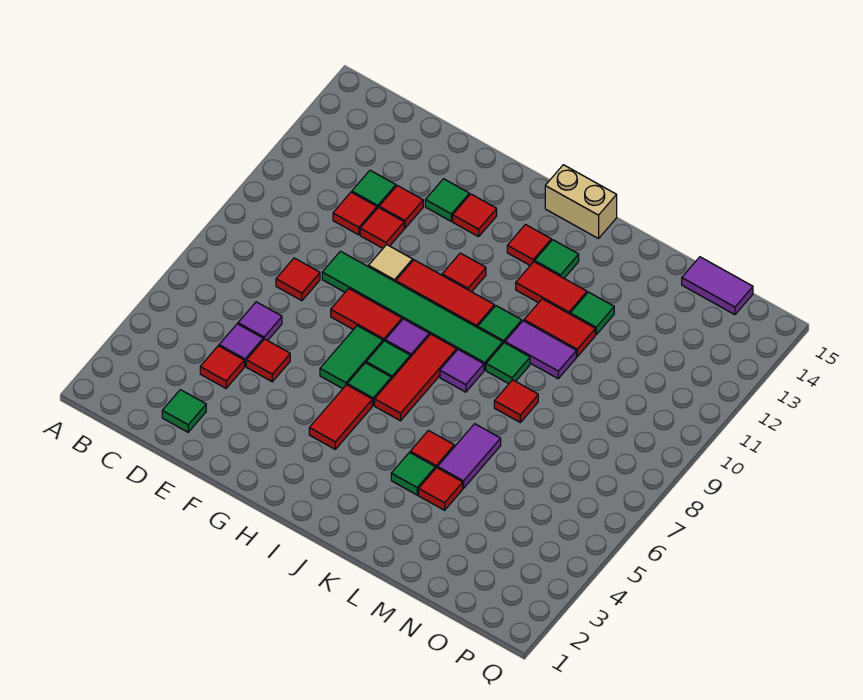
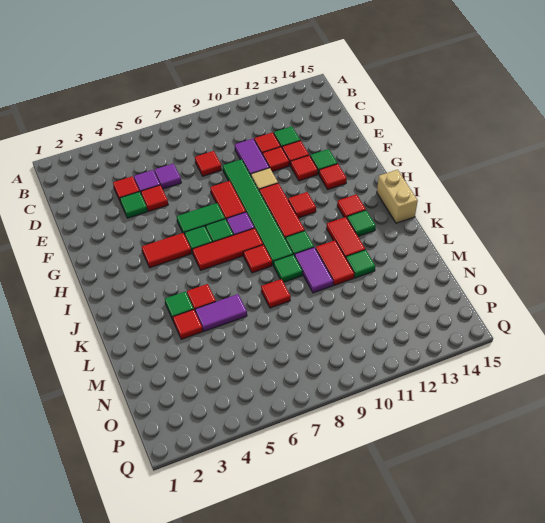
green tile D2 level 1 -> green tile E4 level 1
none -> red tile F12 level 1
purple tile J8 level 1 -> red tile J8 level 1
purple tile N15:O15 level 1 -> purple tile D10:E10 level 1

